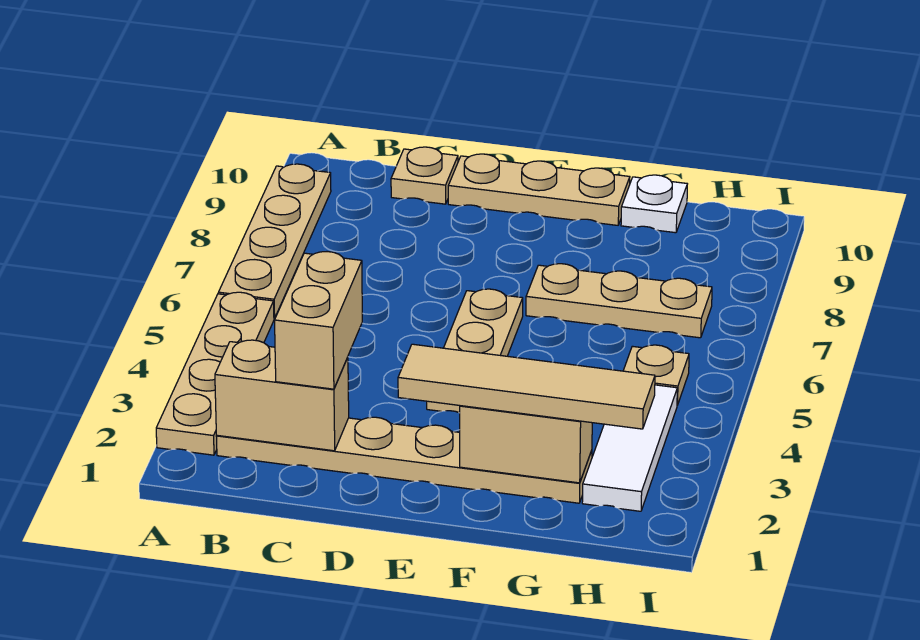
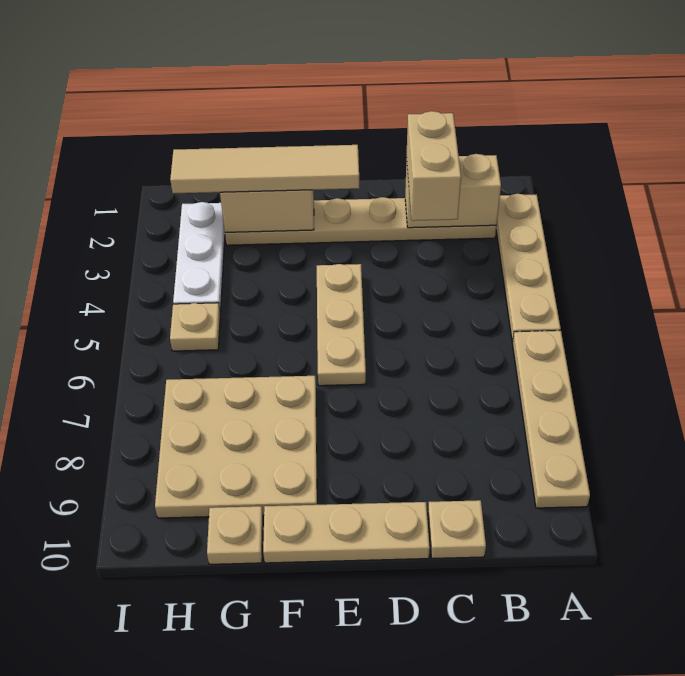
tan plate F7:H7 level 1 -> tan plate F7:H9 level 1
white plate G10 level 1 -> tan plate G10 level 1
white tile H2:H4 level 1 -> white plate H2:H4 level 1

